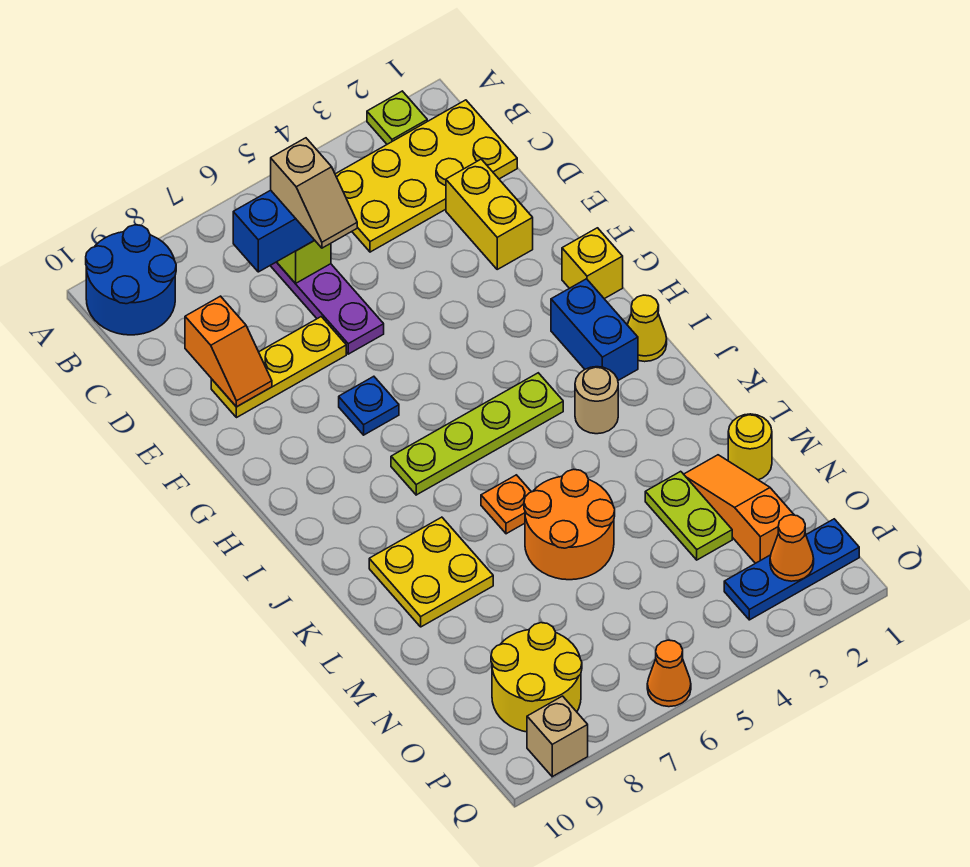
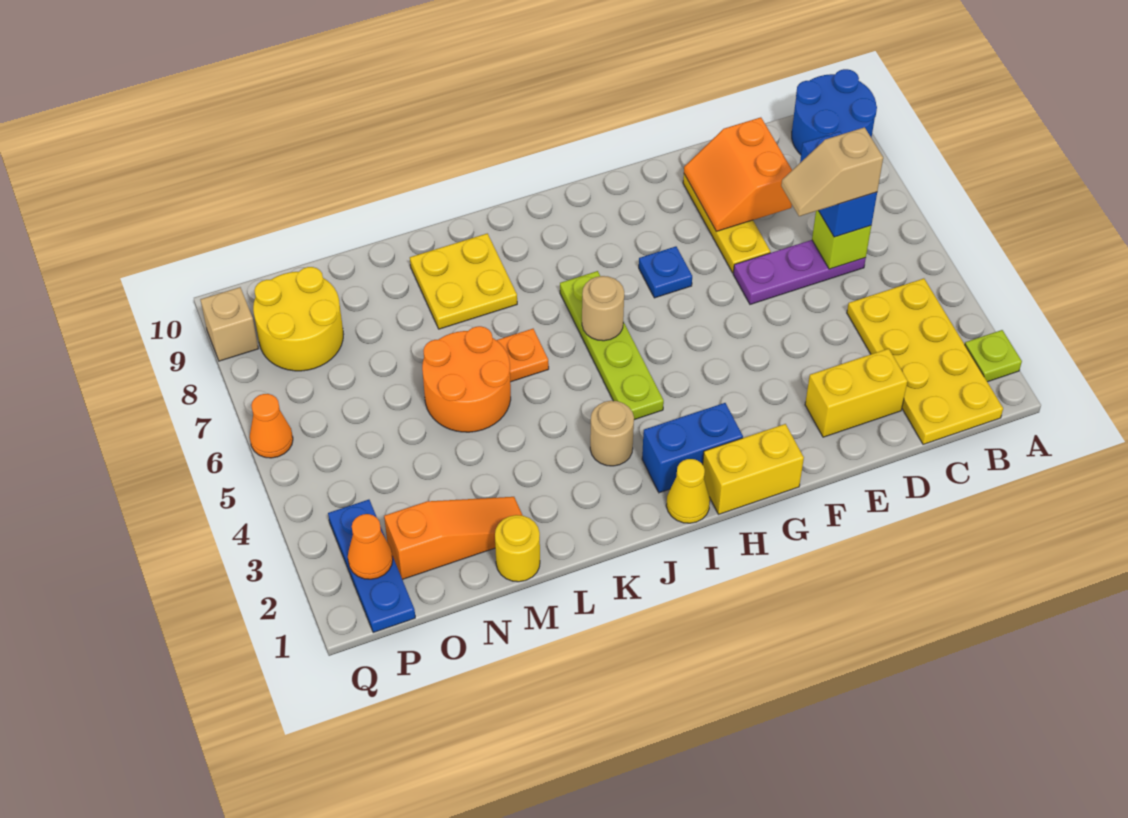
orange slope D9:E9 level 2 top D -> orange slope D8:E9 level 2 top D
yellow brick G1 level 1 -> yellow brick G1:H1 level 1
none -> tan round brick I6 level 2
lime plate M3:N3 level 1 -> none

